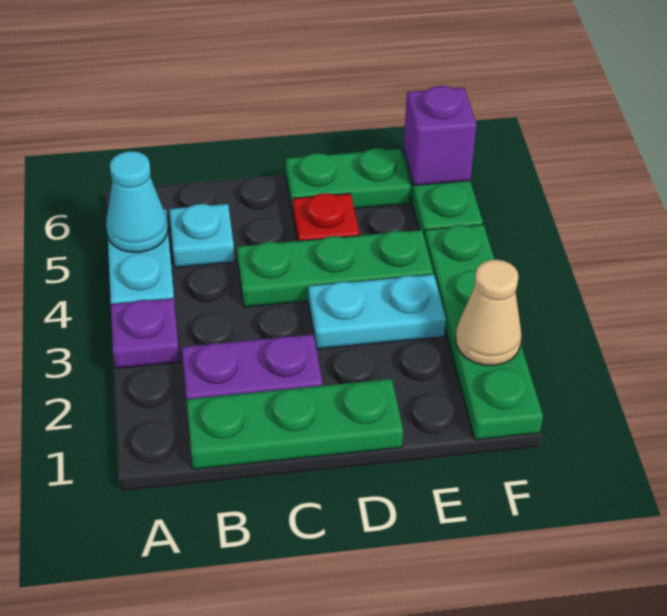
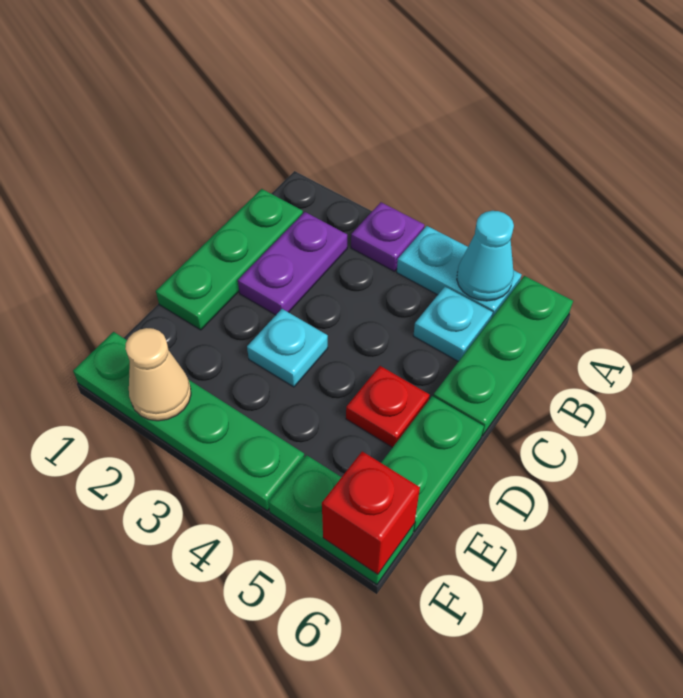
green plate C4:E4 level 1 -> green plate A6:C6 level 1
cyan plate D3:E3 level 1 -> cyan plate D3 level 1
purple brick F6 level 2 -> red brick F6 level 2

